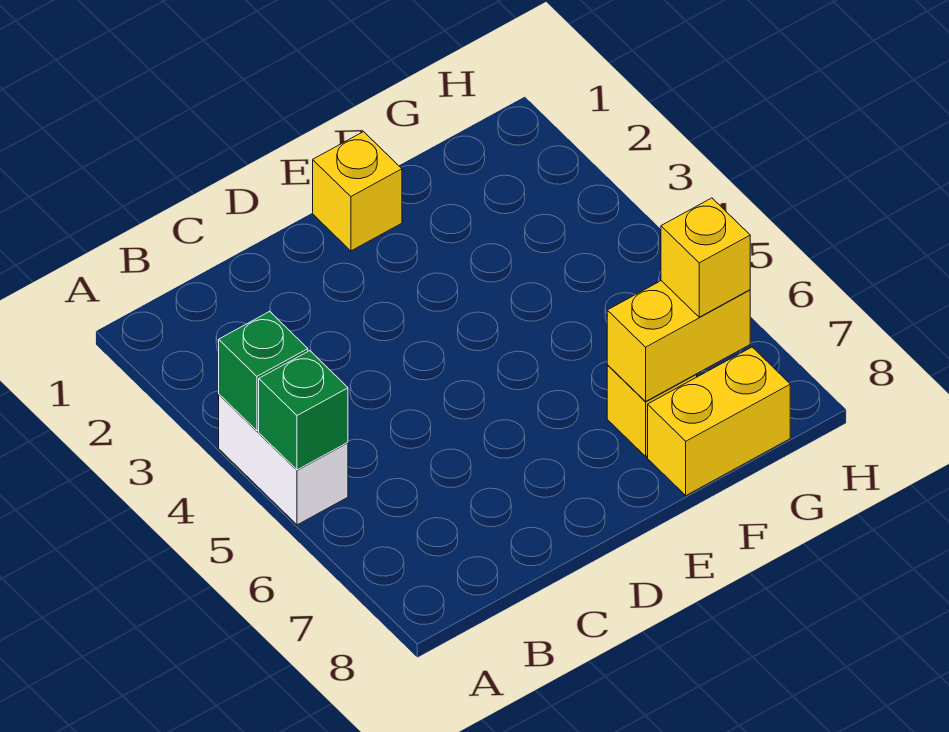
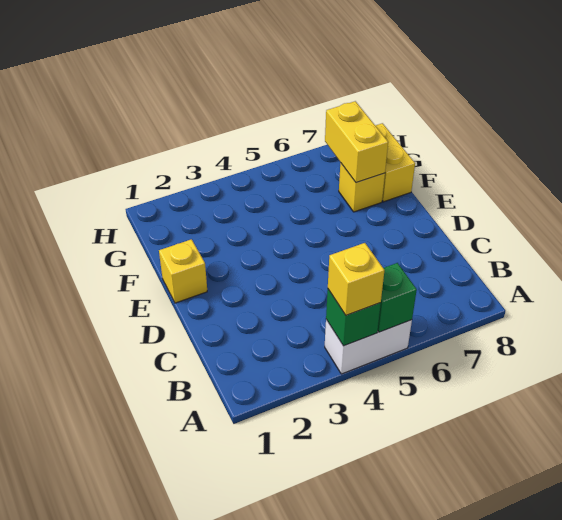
yellow brick G7 level 3 -> yellow brick A4 level 3

